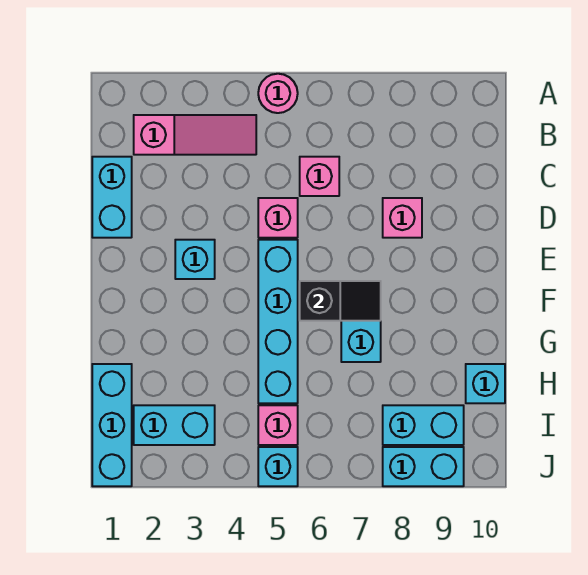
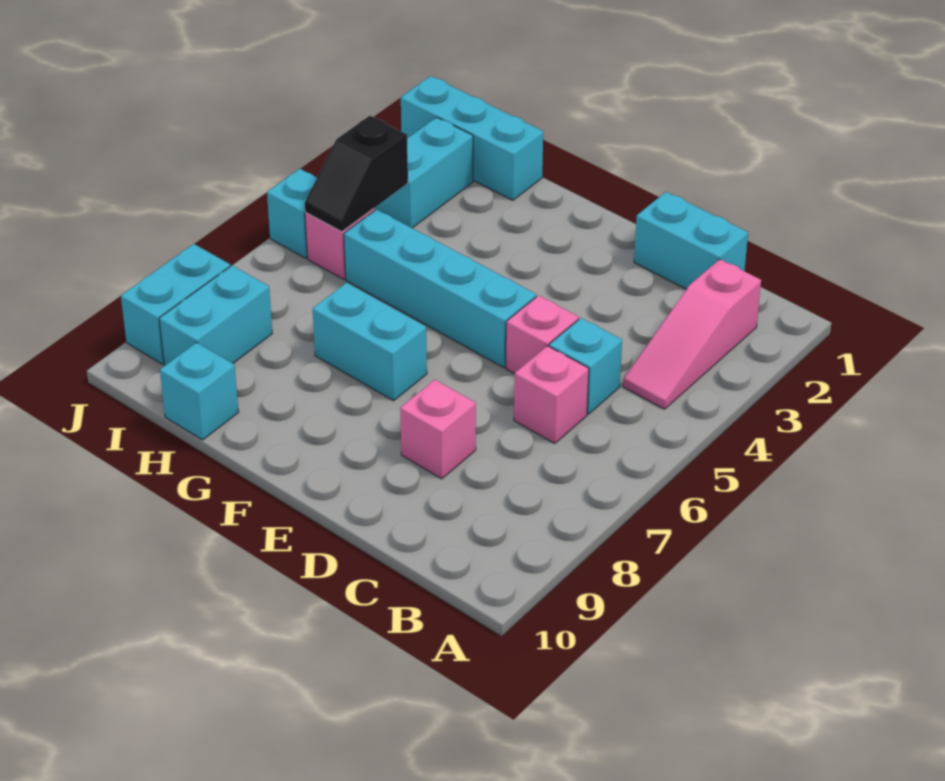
pink round brick A5 level 1 -> none
cyan brick E3 level 1 -> cyan brick C5 level 1
black slope F6:F7 level 2 top 6 -> black slope I4:I5 level 2 top 4

